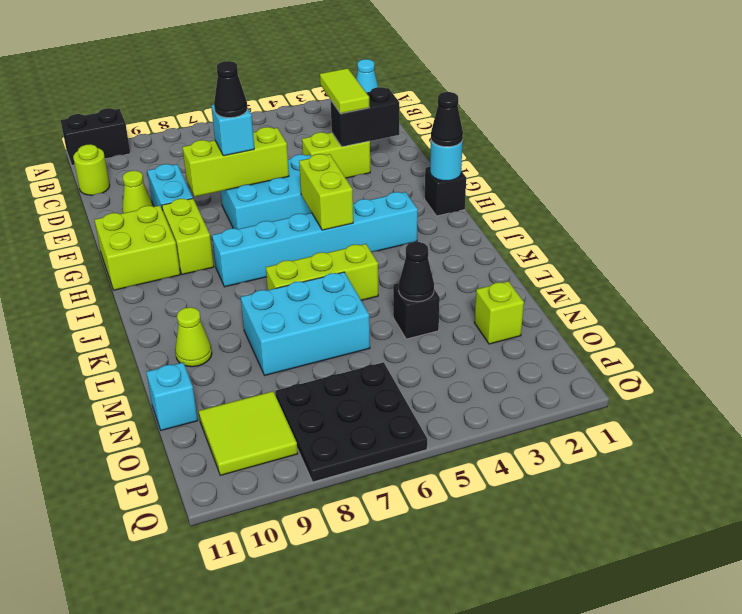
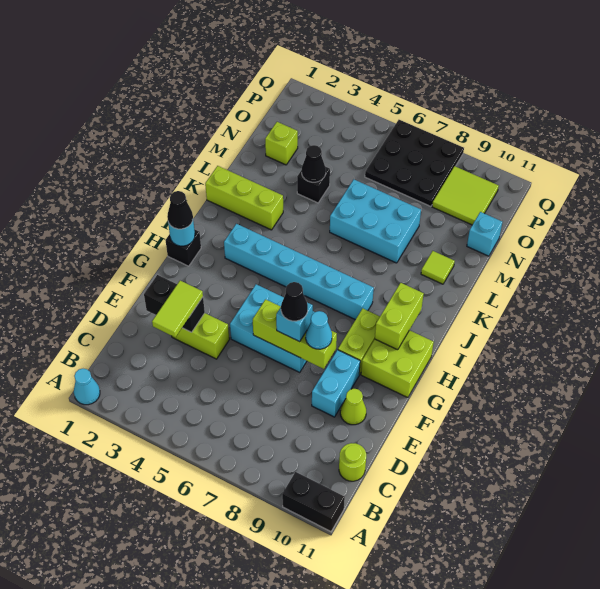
none -> cyan cone F8 level 3
lime brick H5:I5 level 2 -> lime brick H10:I10 level 2
lime brick K5:K7 level 1 -> lime brick K1:K3 level 1
lime cone L10 level 1 -> lime tile L10 level 1

